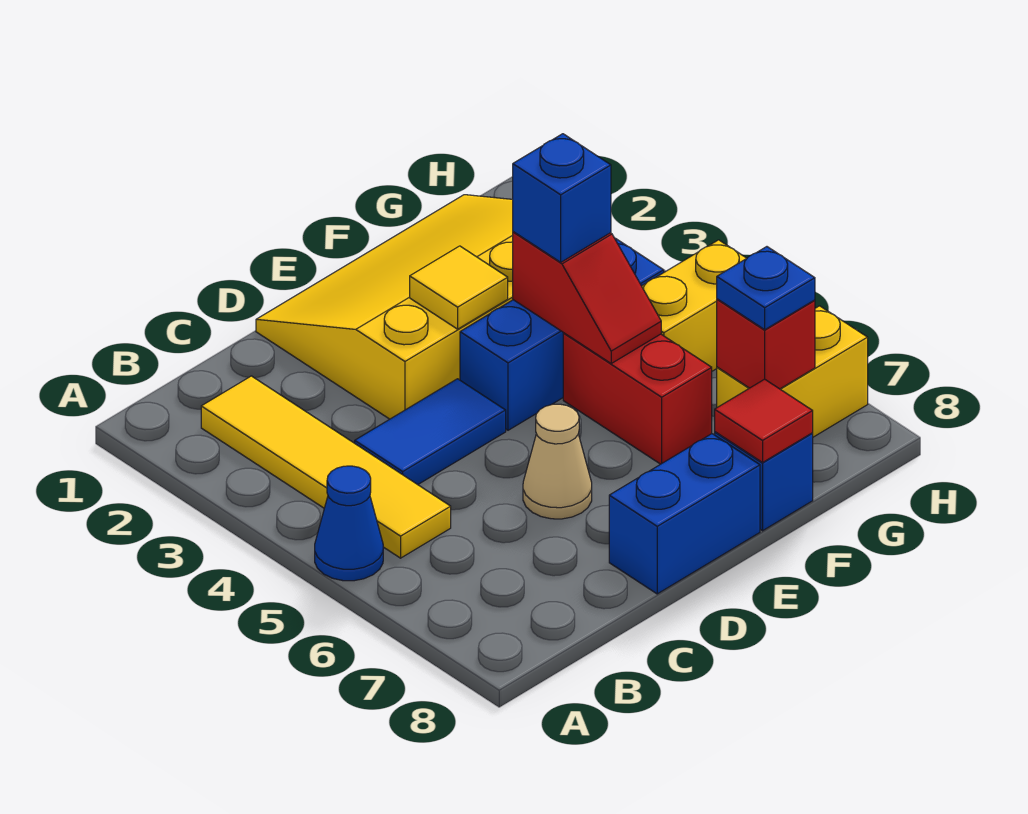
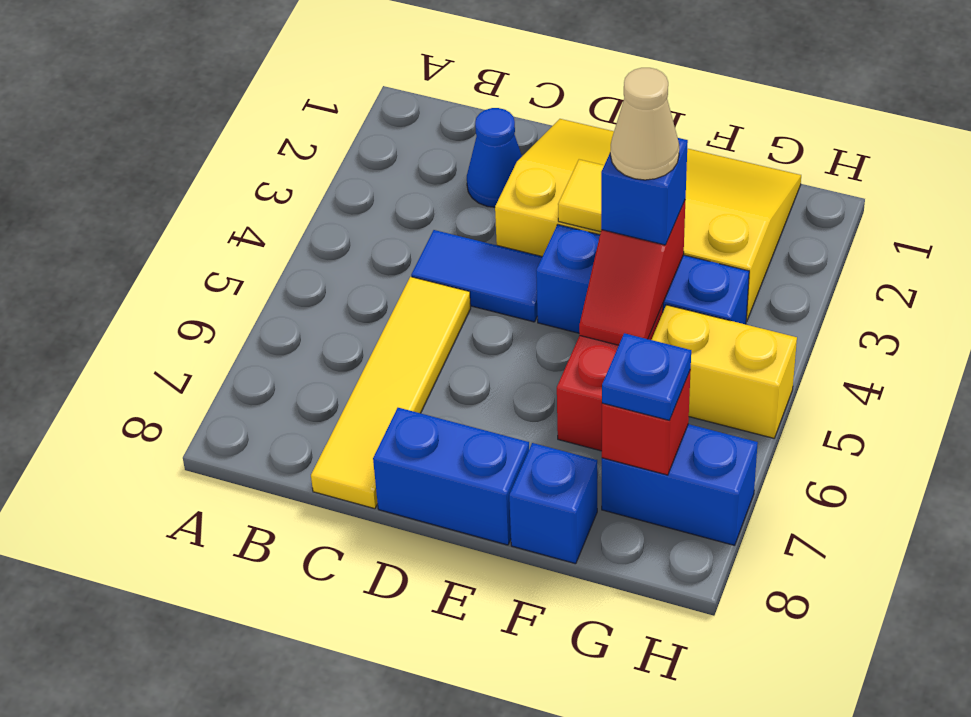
blue cone A5 level 1 -> blue cone C2 level 1
yellow tile B2:B5 level 1 -> yellow tile C5:C8 level 1
tan cone D6 level 1 -> tan cone F4 level 4
red tile F8 level 2 -> none
yellow brick G7:H7 level 1 -> blue brick G7:H7 level 1

